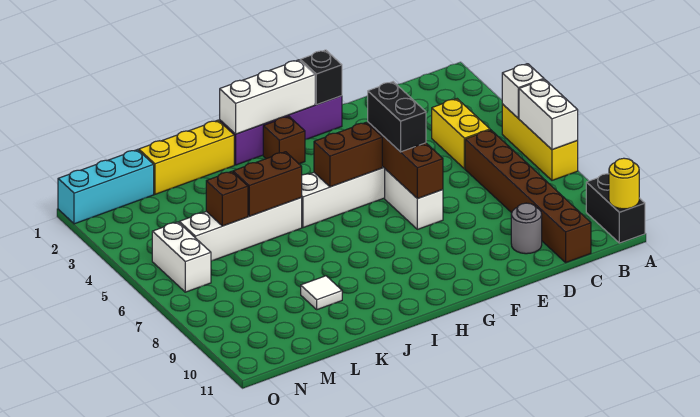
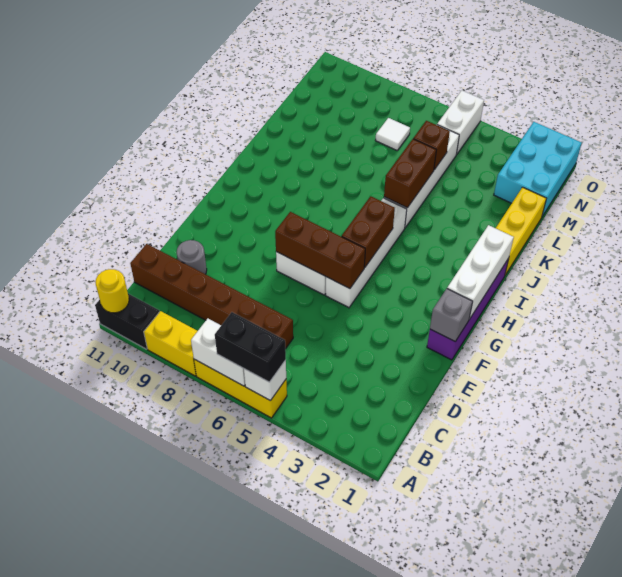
yellow brick C4:C5 level 1 -> yellow brick A8:A9 level 1
black brick F1 level 2 -> grey brick F1 level 2
black brick F5:F6 level 3 -> black brick A5:A6 level 3
brown brick H2 level 1 -> none
white tile K9 level 1 -> white tile M7 level 1
cyan brick M1:O1 level 1 -> cyan brick M1:O2 level 1
white brick N5:N6 level 1 -> white brick N5:O5 level 1

